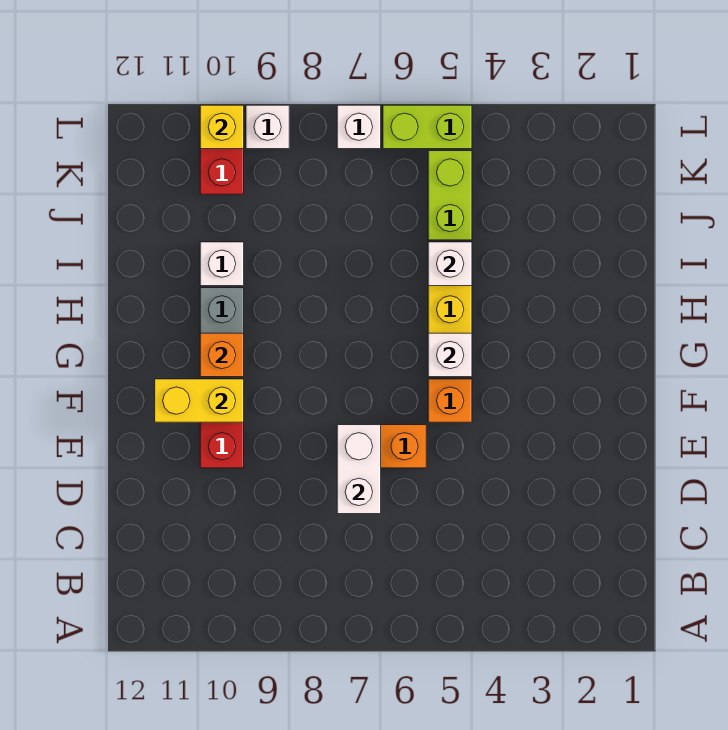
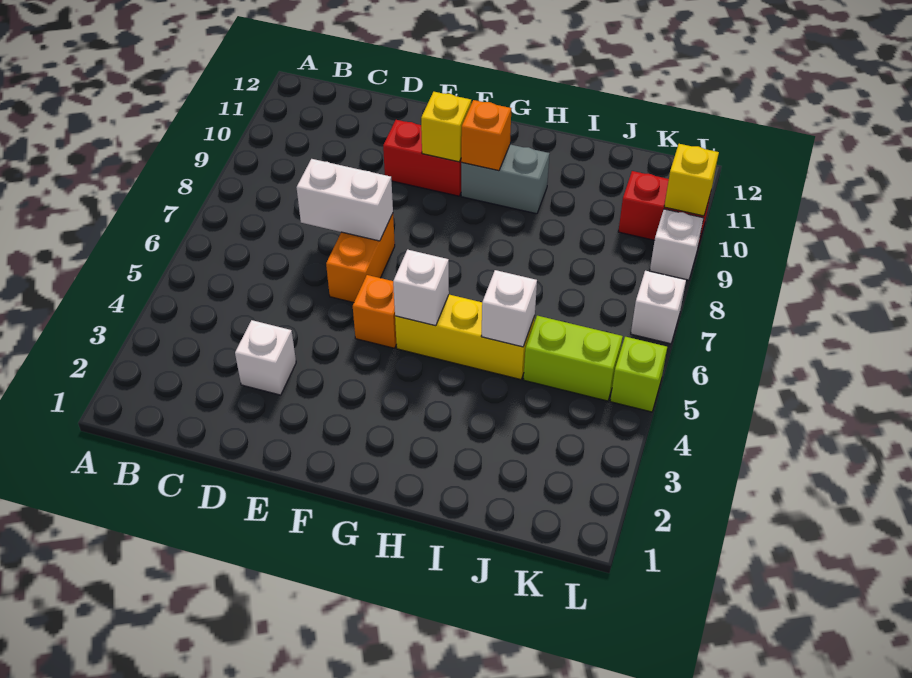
yellow brick F10:F11 level 2 -> yellow brick F10 level 2
white brick I10 level 1 -> white brick D3 level 1
lime brick L5:L6 level 1 -> lime brick L5 level 1

